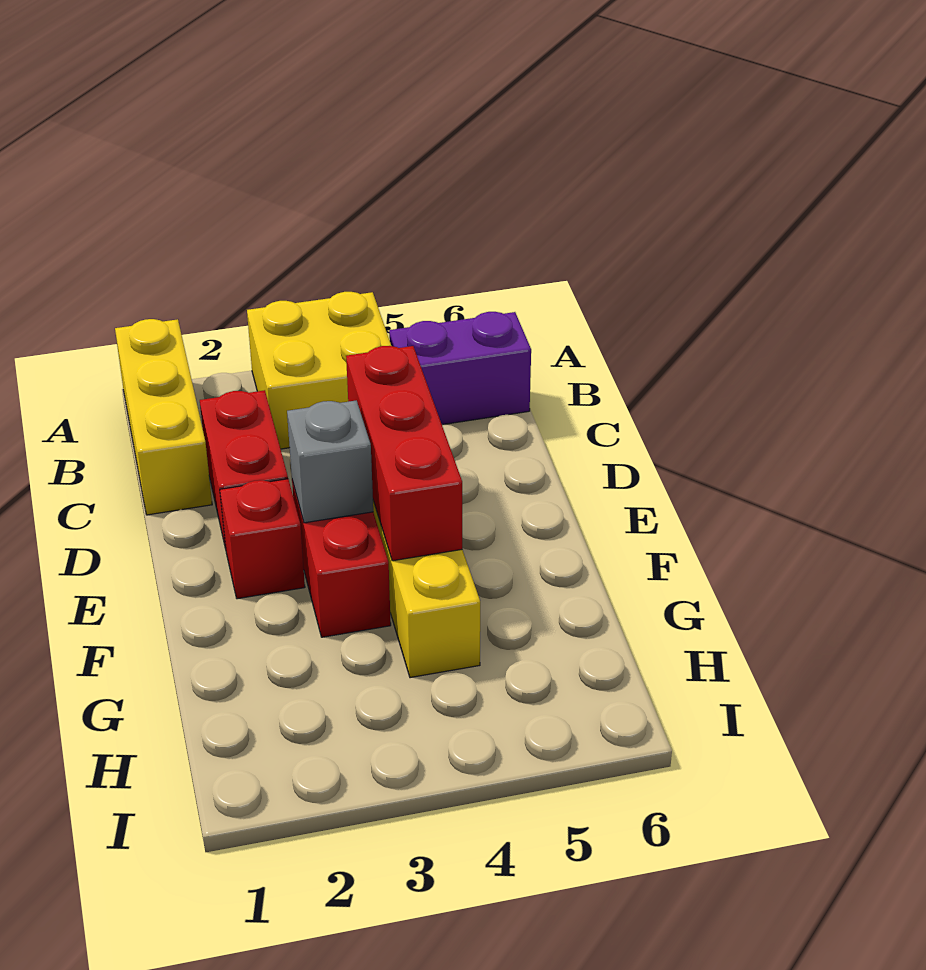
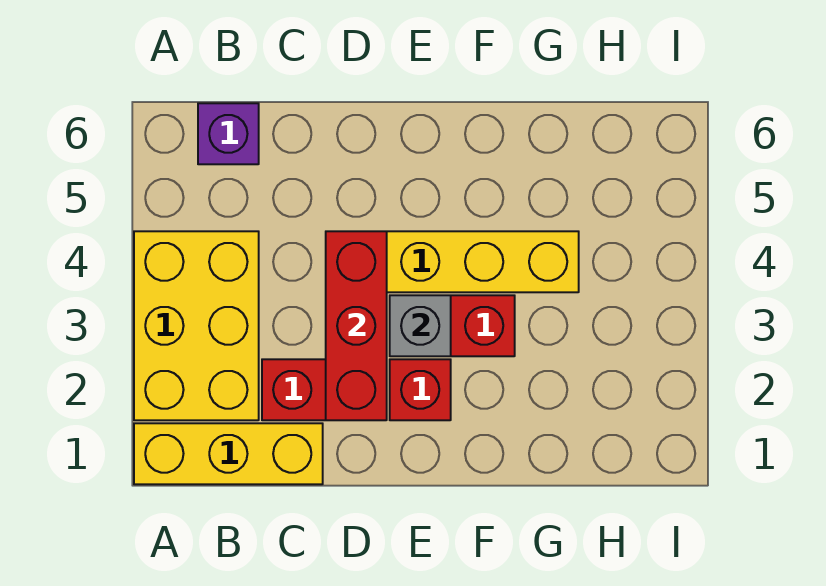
yellow brick A3:B4 level 1 -> yellow brick A2:B4 level 1
purple brick B5:B6 level 1 -> purple brick B6 level 1
red brick D4:F4 level 2 -> red brick D2:D4 level 2

